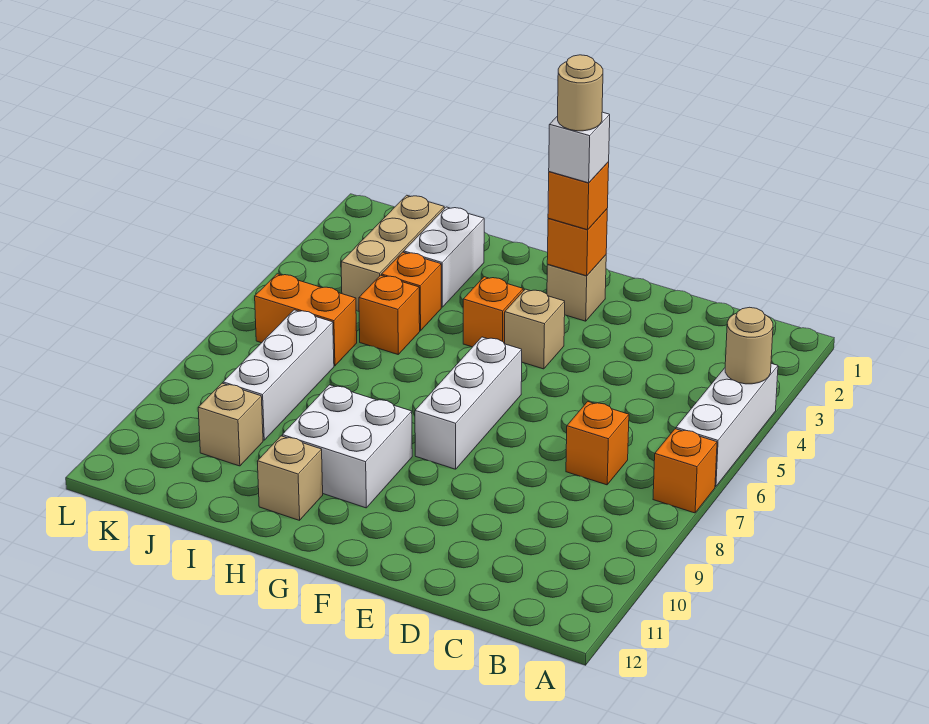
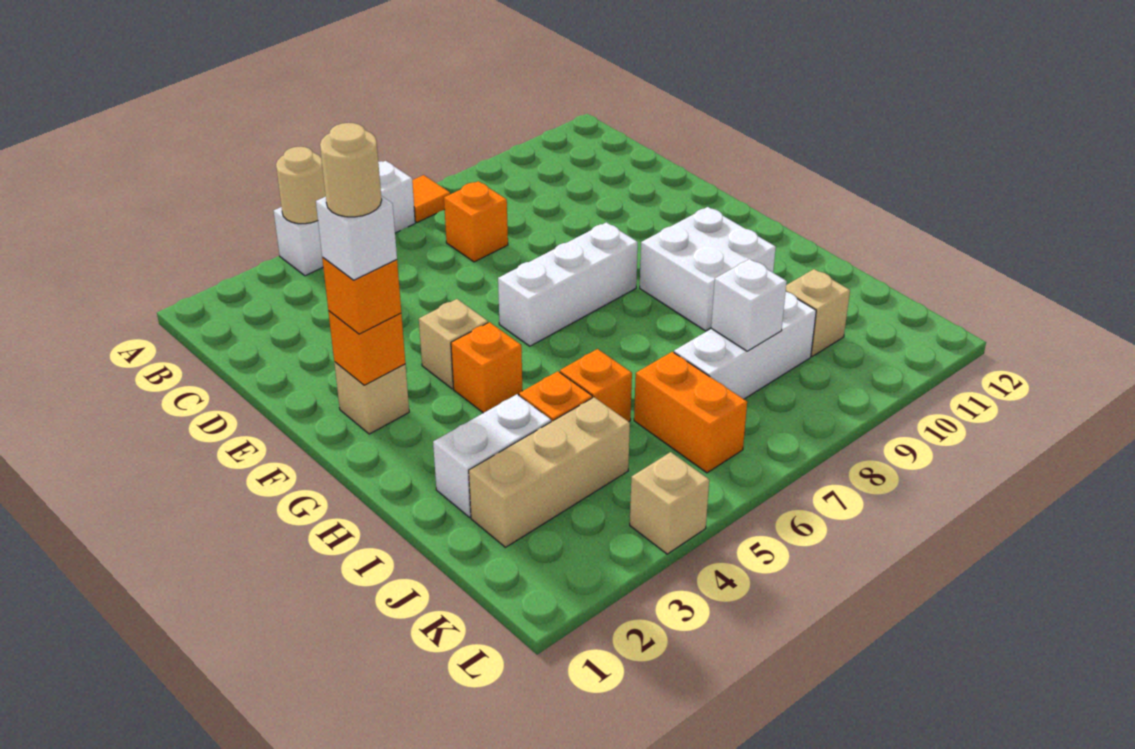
orange brick A7 level 1 -> orange tile A7 level 1
tan brick H11 level 1 -> tan brick L4 level 1
none -> white brick J8 level 2

